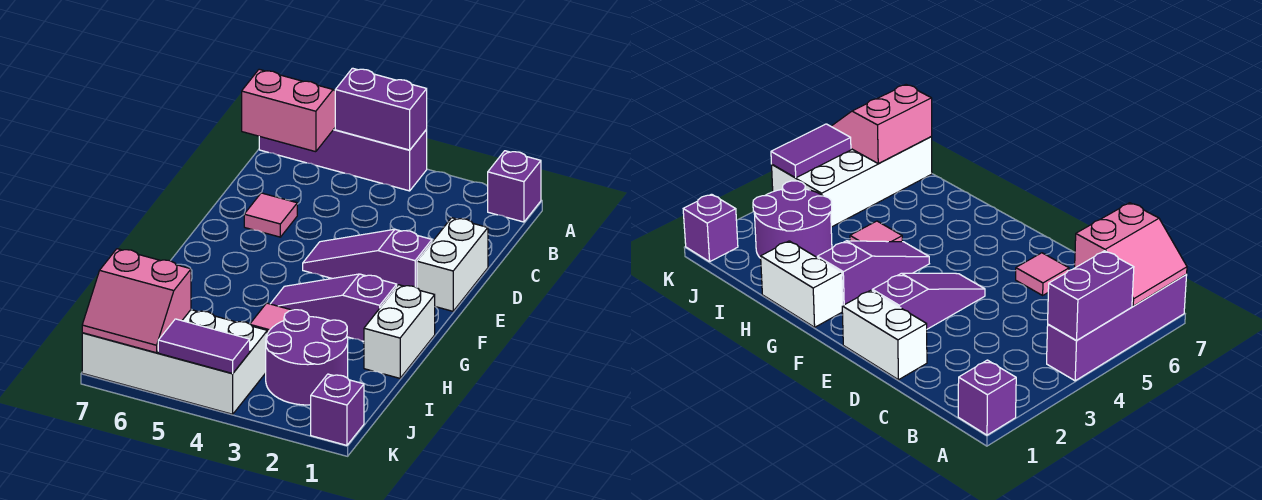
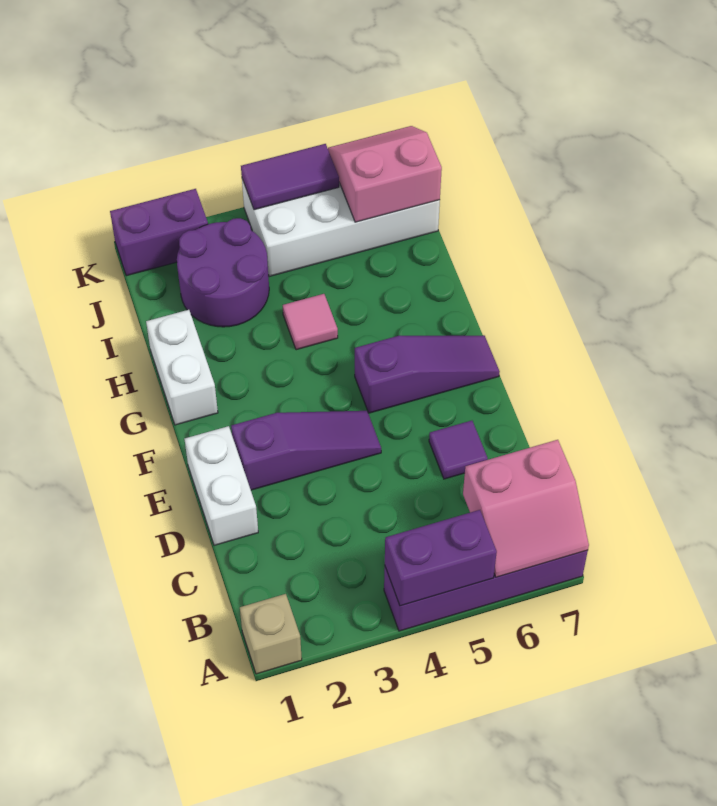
purple brick A1 level 1 -> tan brick A1 level 1
pink tile D6 level 1 -> purple tile D6 level 1
purple slope G2:G4 level 1 top 2 -> purple slope F5:F7 level 1 top 5
purple brick K1 level 1 -> purple brick K1:K2 level 1

